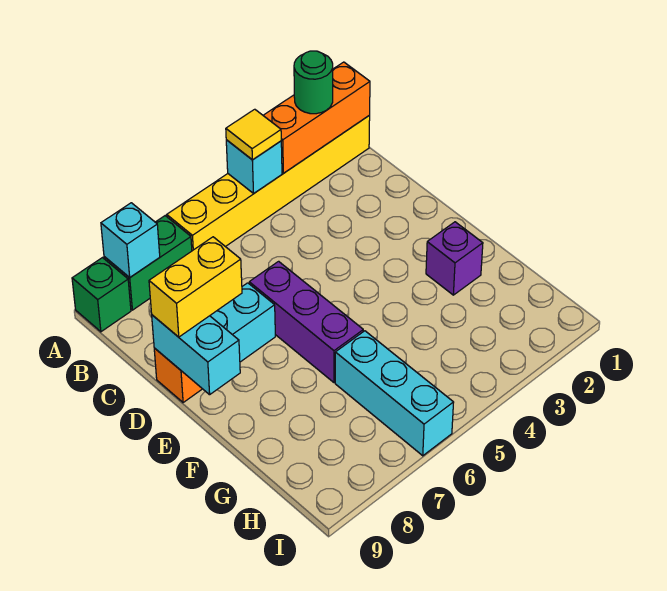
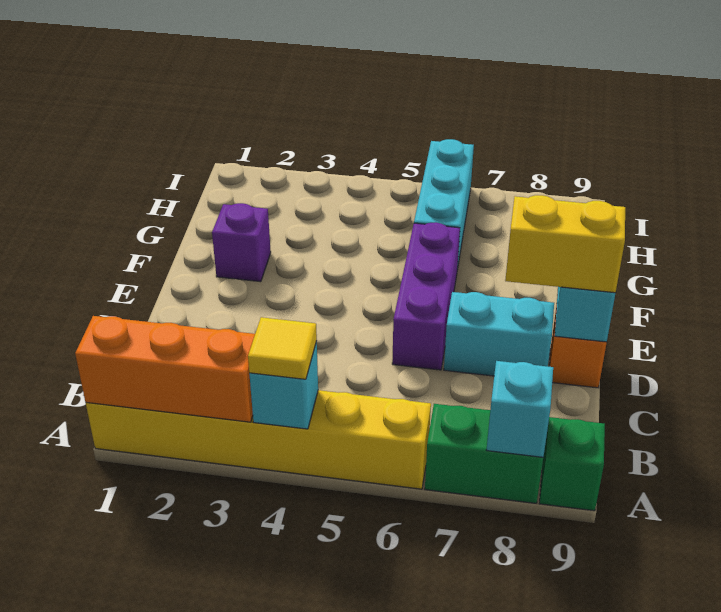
green round brick A2 level 3 -> none

